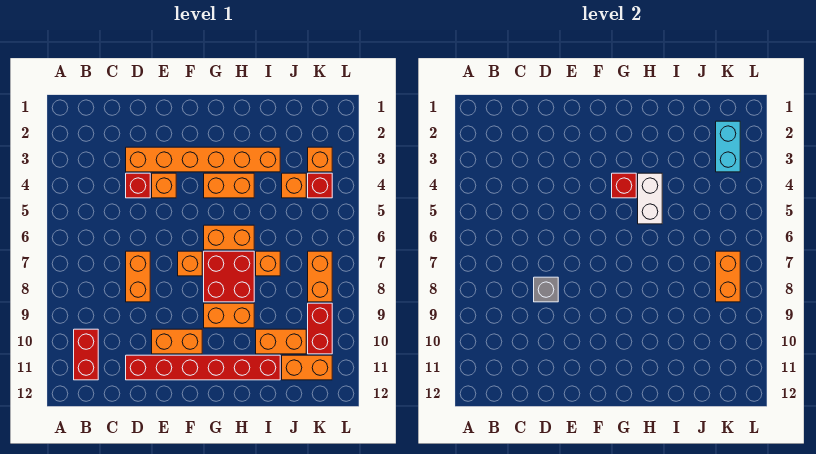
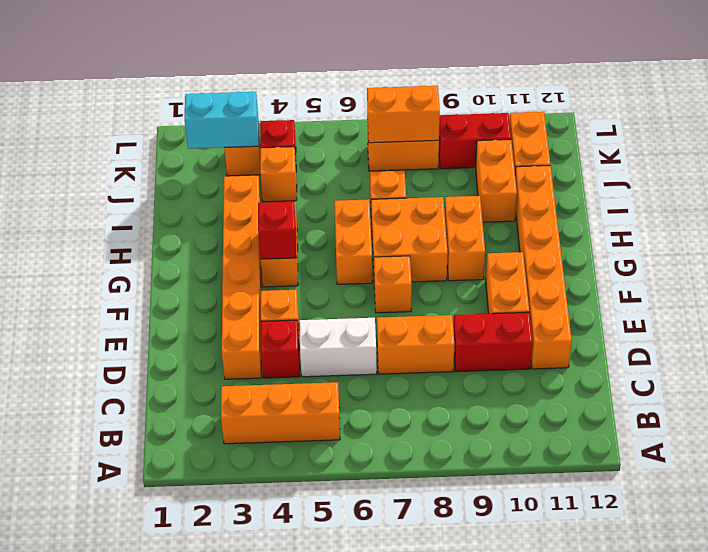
none -> orange brick B3:B5 level 1
red brick B10:B11 level 1 -> red brick D9:D10 level 1
grey brick D8 level 2 -> none
red brick D11:I11 level 1 -> orange brick D11:I11 level 1
red brick G7:H8 level 1 -> orange brick G7:H8 level 1
white brick H4:H5 level 2 -> white brick D5:D6 level 1

